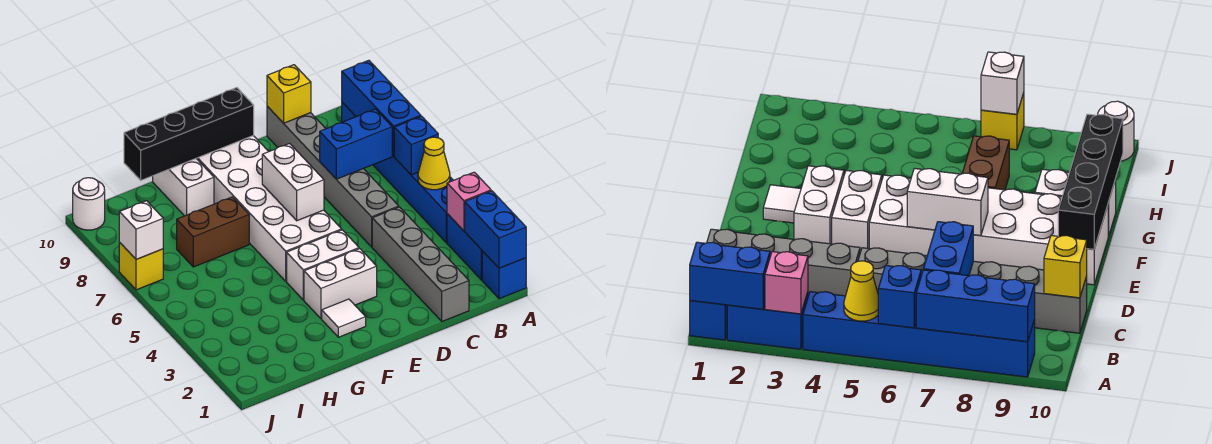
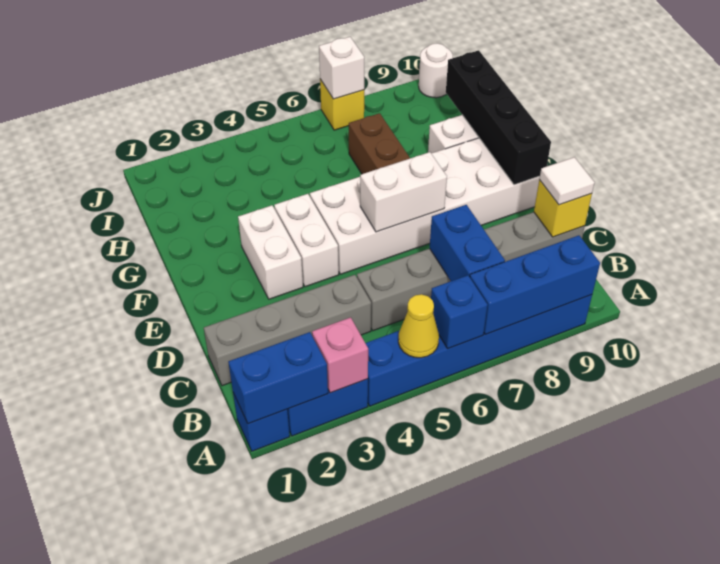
white tile F2 level 1 -> white tile C10 level 3

